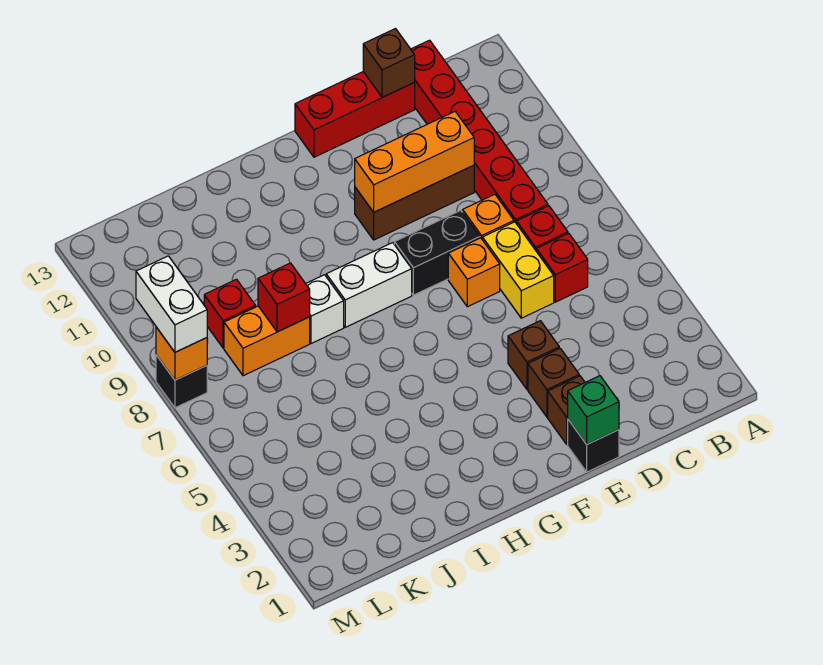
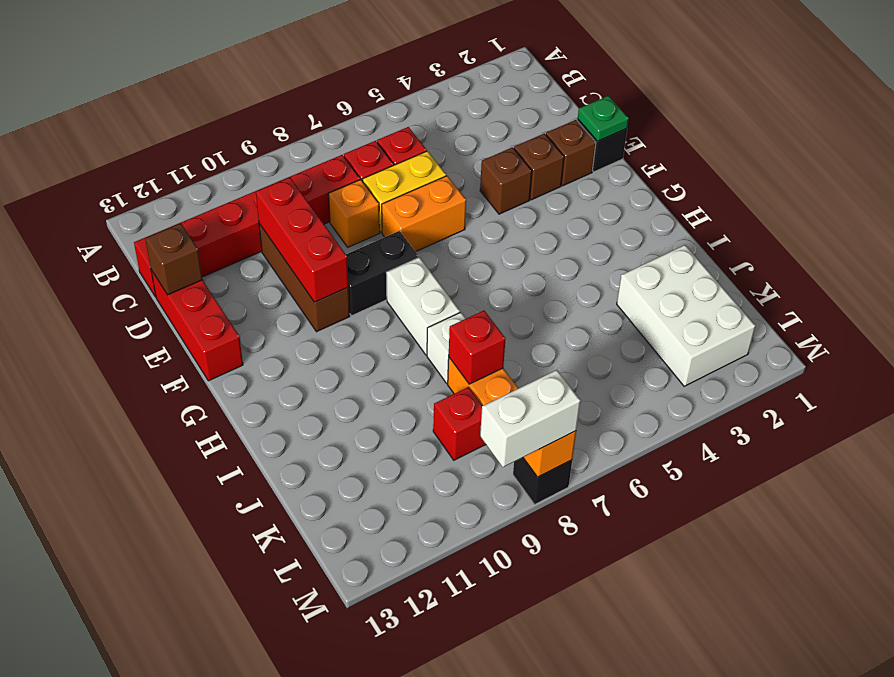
orange brick D10:F10 level 2 -> red brick D10:F10 level 2
green brick E1 level 2 -> green plate E1 level 2
orange brick E7 level 1 -> orange brick E6:E7 level 1
black brick E8:F8 level 1 -> black brick F8:F9 level 1
none -> white brick J2:L3 level 1

